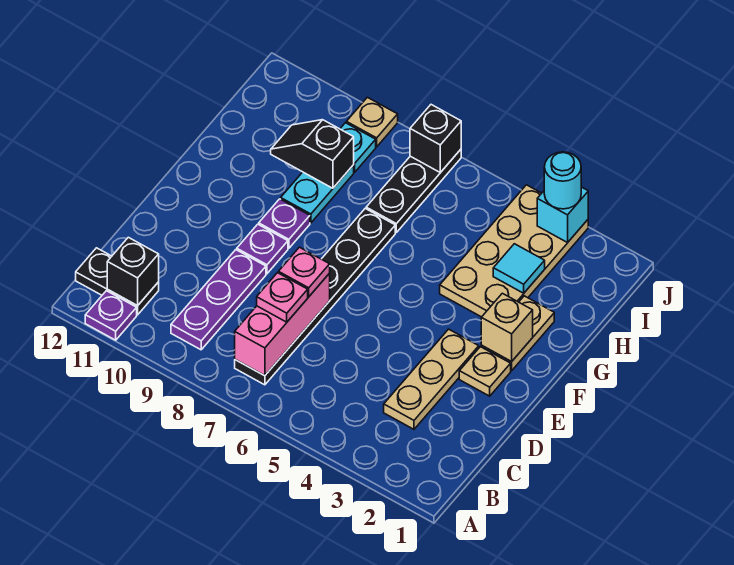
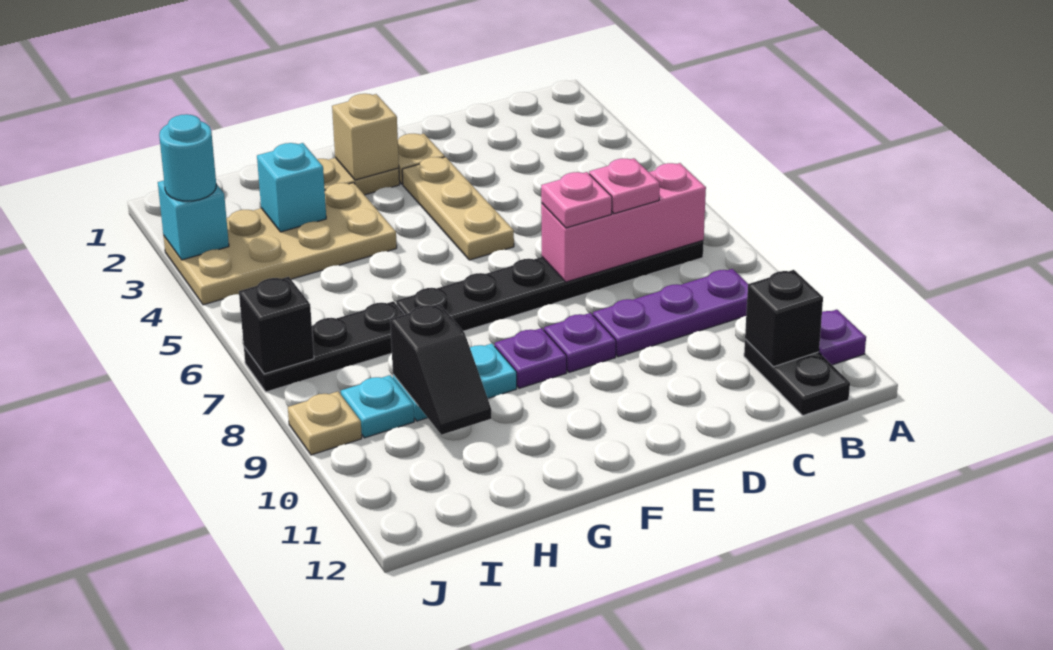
tan plate C3:E3 level 1 -> tan plate E3:E5 level 1
cyan tile H3 level 2 -> cyan brick H3 level 2

